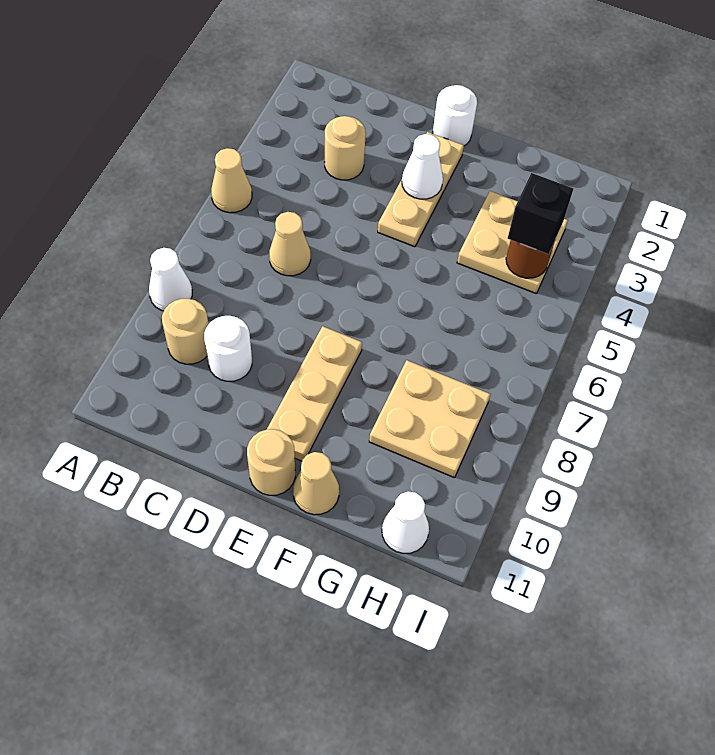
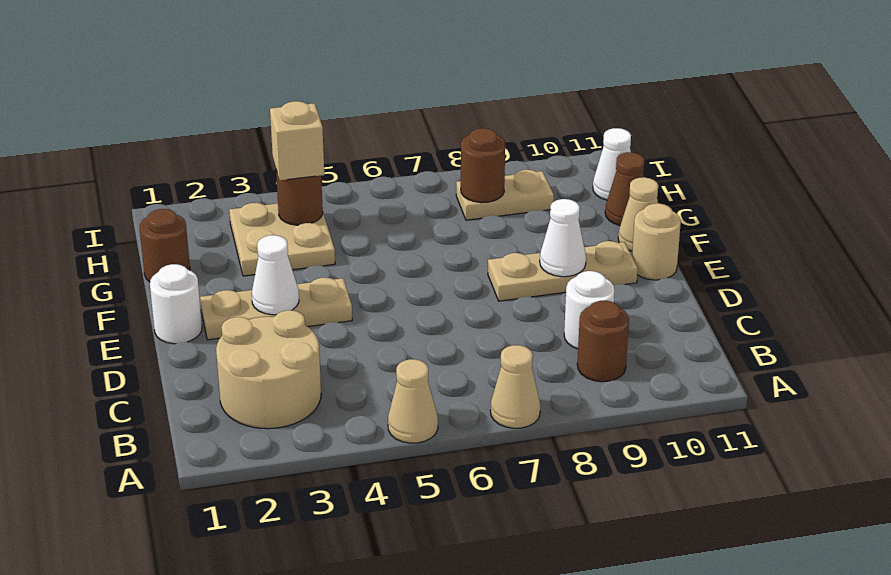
white cone A8 level 1 -> white cone E9 level 2
tan round brick B9 level 1 -> brown round brick B9 level 1
tan round brick C3 level 1 -> tan round brick B2:C3 level 1
tan cone C6 level 1 -> tan cone A7 level 1
none -> brown round brick G1 level 1
tan plate G8:H9 level 1 -> tan plate H8:H9 level 1
none -> brown cone G11 level 1
black brick H4 level 3 -> tan brick H4 level 3
none -> brown round brick H8 level 2

